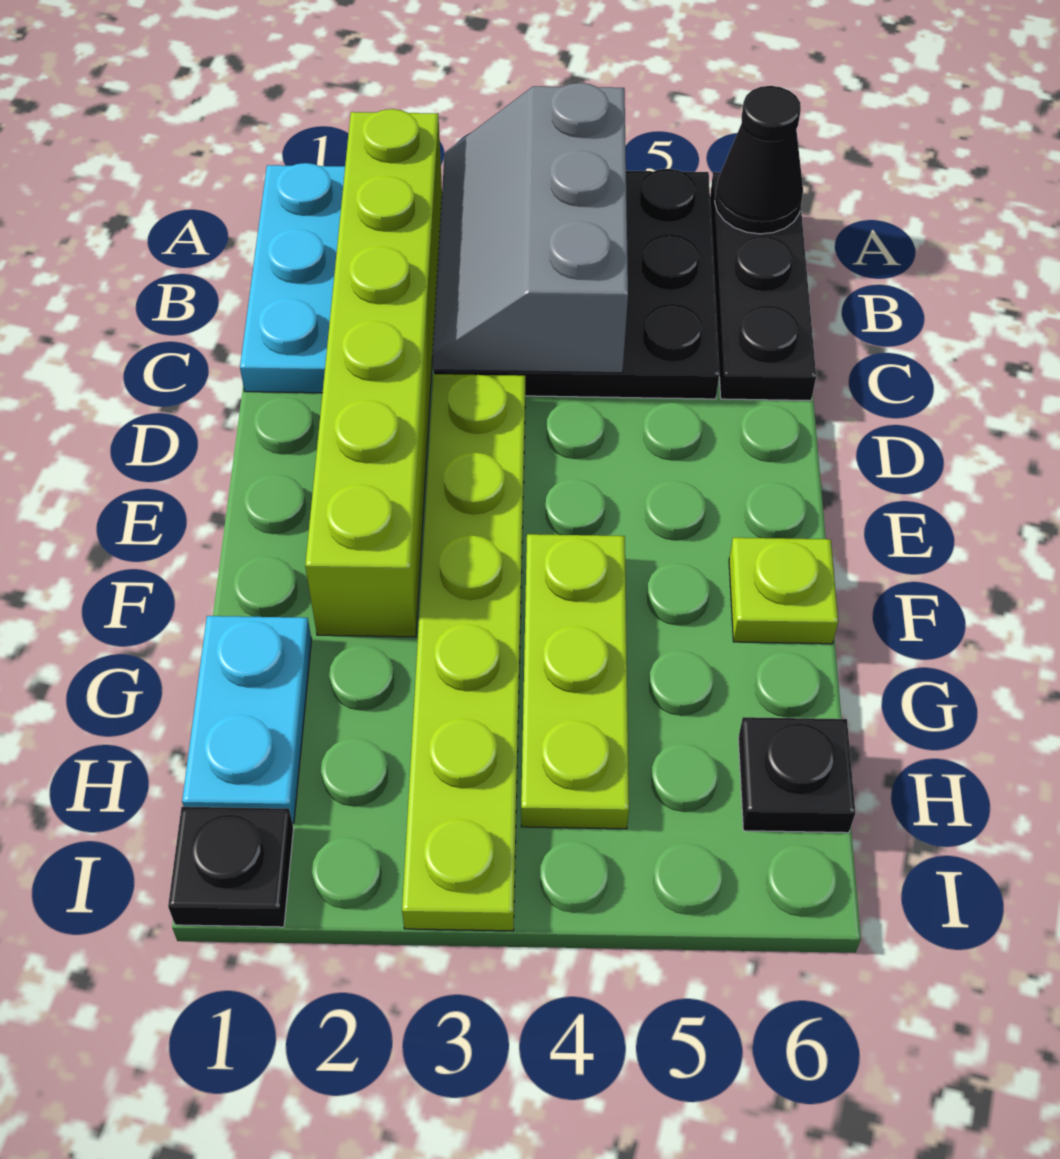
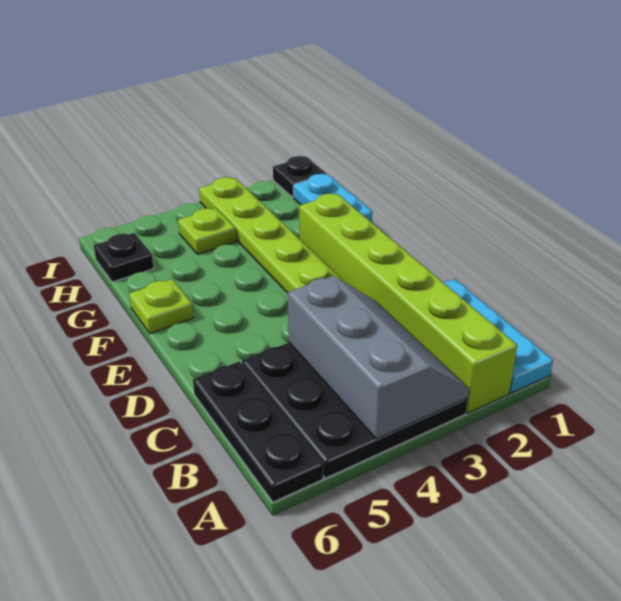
black cone A6 level 2 -> none
lime plate F4:H4 level 1 -> lime plate H4 level 1

